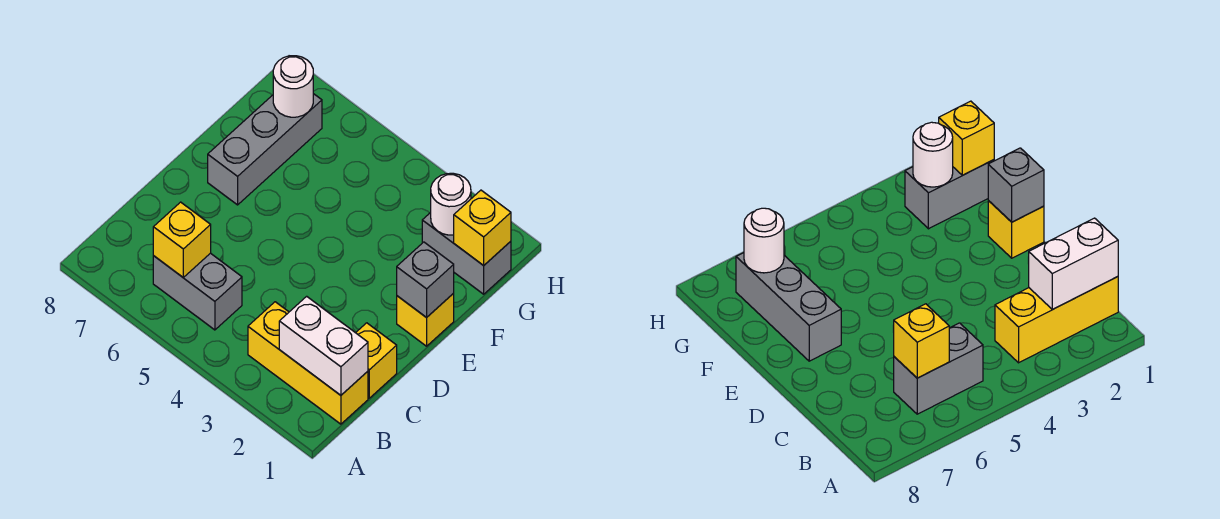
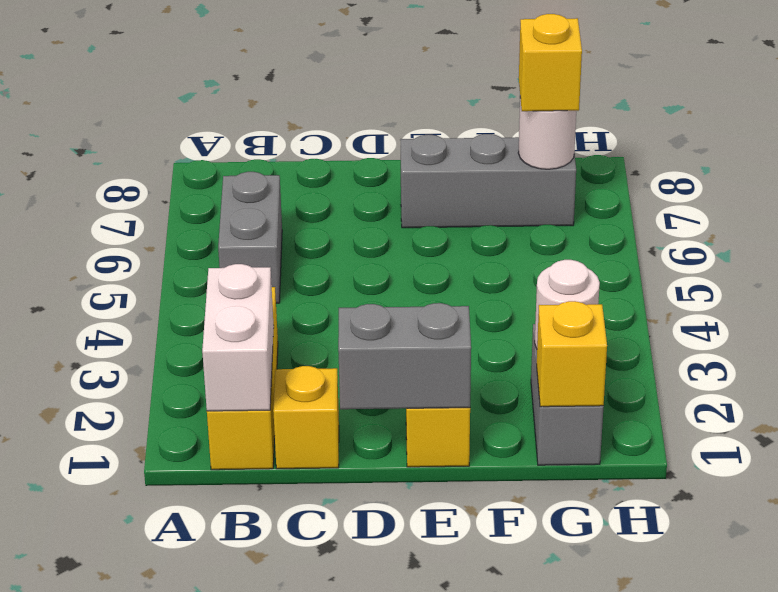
yellow brick B6 level 2 -> yellow brick G7 level 3
grey brick E1 level 2 -> grey brick D1:E1 level 2

